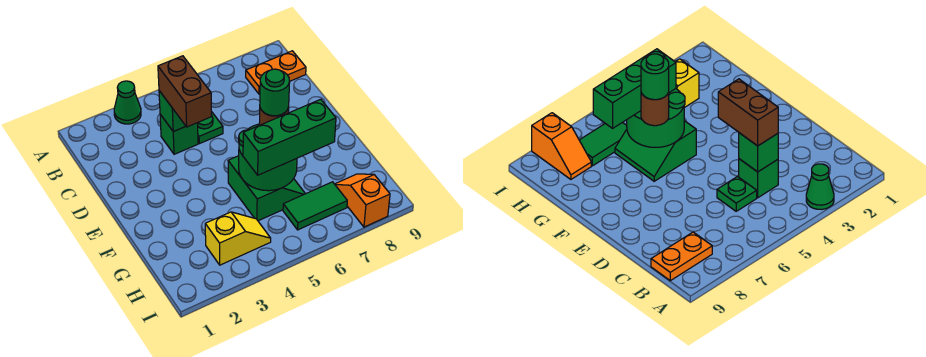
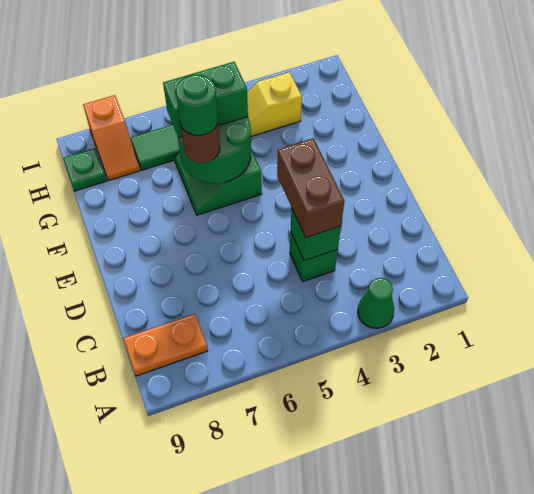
green plate C5 level 1 -> green plate H9 level 1
green brick G5:G7 level 3 -> green brick G5:G6 level 3

